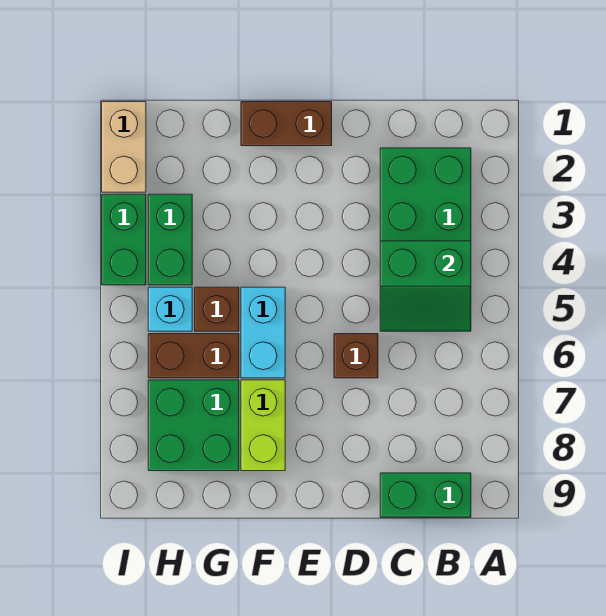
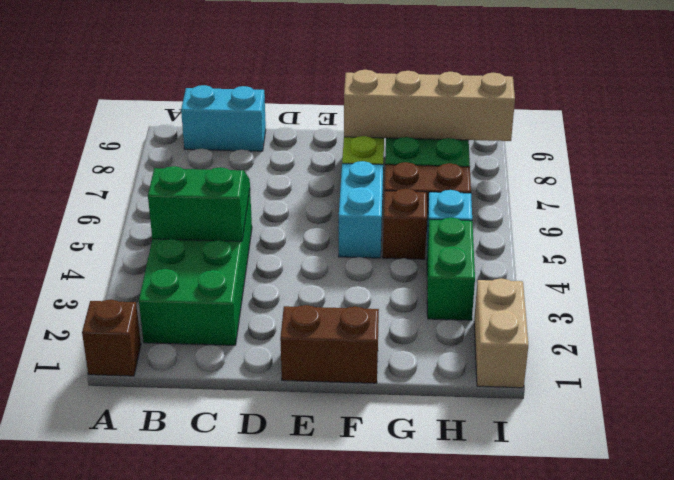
green brick B9:C9 level 1 -> cyan brick B9:C9 level 1
brown brick D6 level 1 -> brown brick A1 level 1
none -> tan brick F8:I8 level 2
green brick I3:I4 level 1 -> none

